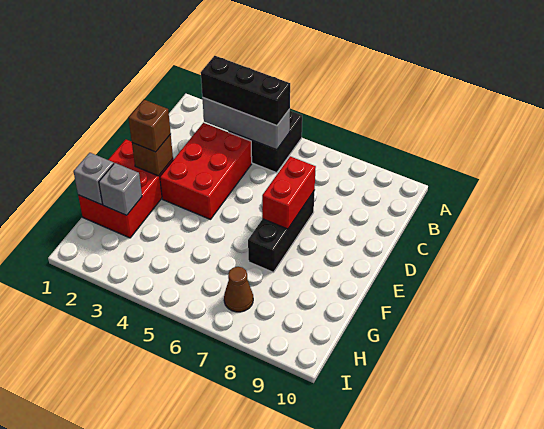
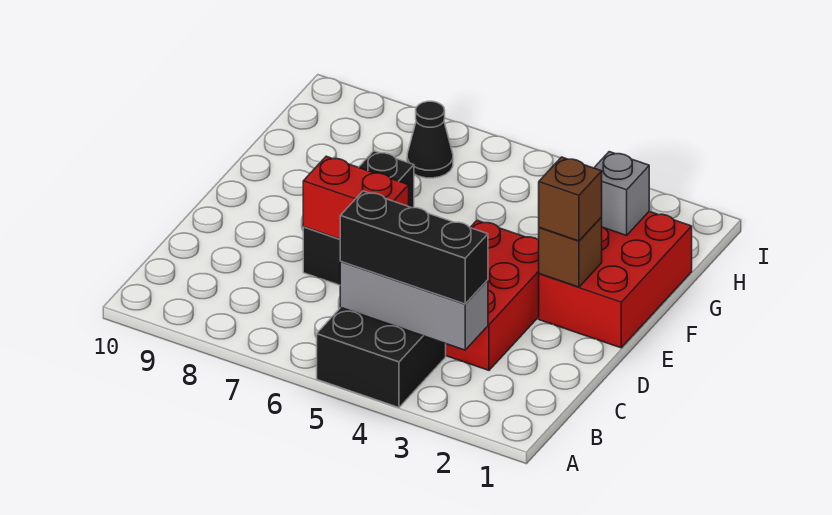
red brick D7:E7 level 2 -> red brick D6:D7 level 2
grey brick G1 level 2 -> none
brown cone H7 level 1 -> black cone H7 level 1

